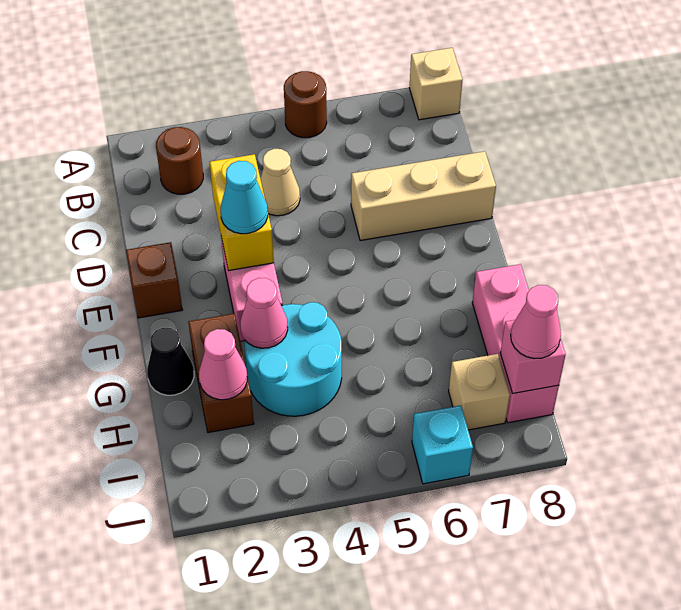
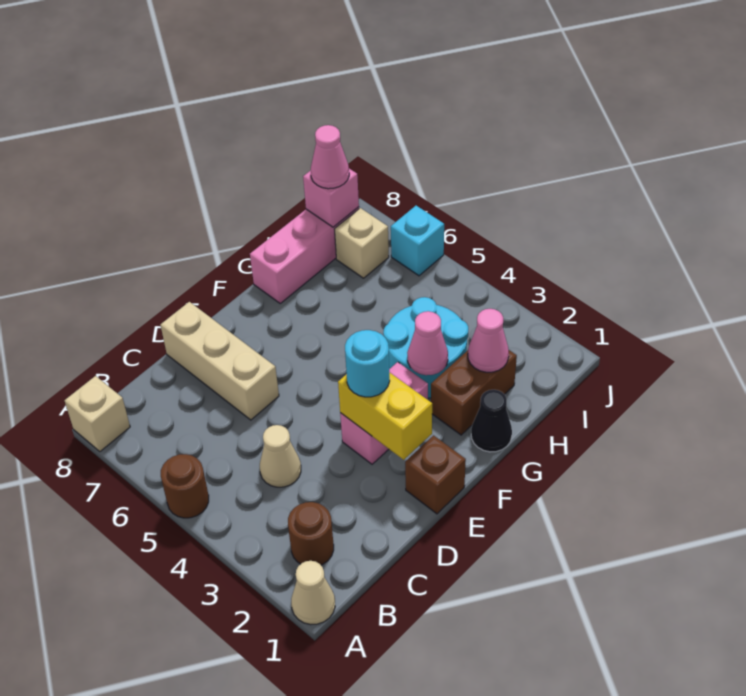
none -> tan cone A1 level 1
yellow brick D3:E3 level 2 -> yellow brick E2:E3 level 2
cyan cone E3 level 3 -> cyan round brick E3 level 3

